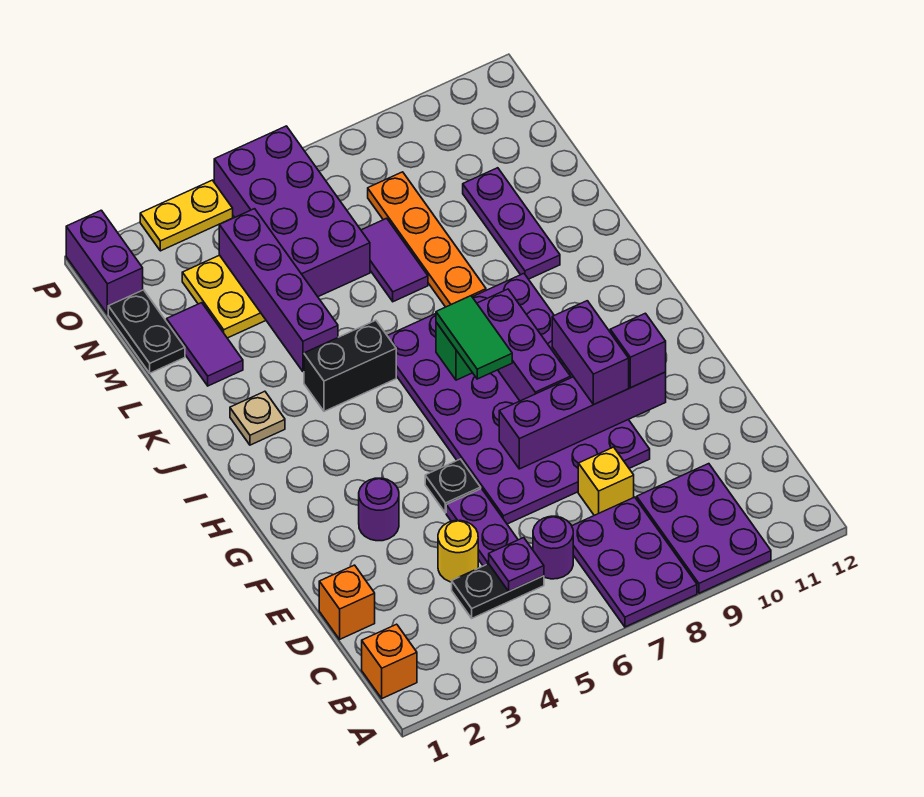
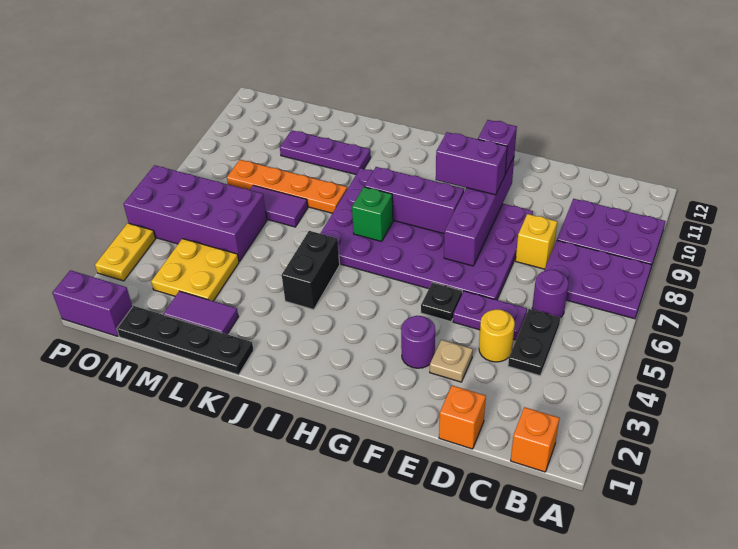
purple plate C5 level 2 -> none
green tile H7:I7 level 3 -> none
tan plate J2 level 1 -> tan plate E3 level 1
purple brick K4:N4 level 2 -> none
black plate M1:N1 level 1 -> black plate K1:N1 level 1

